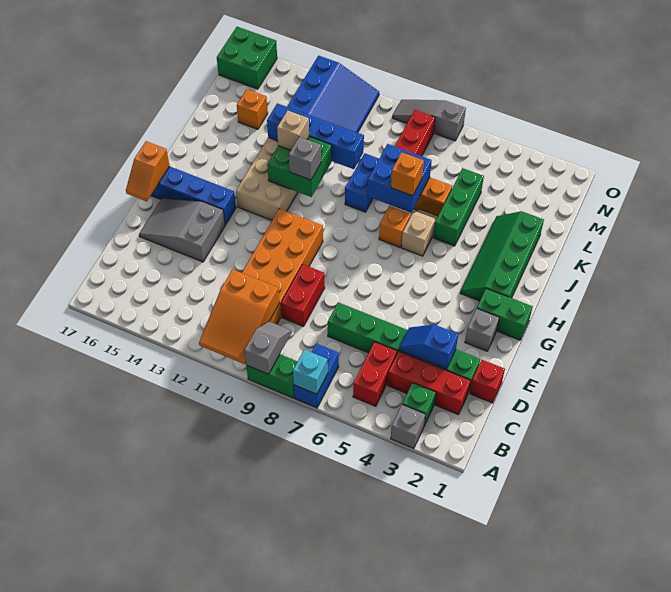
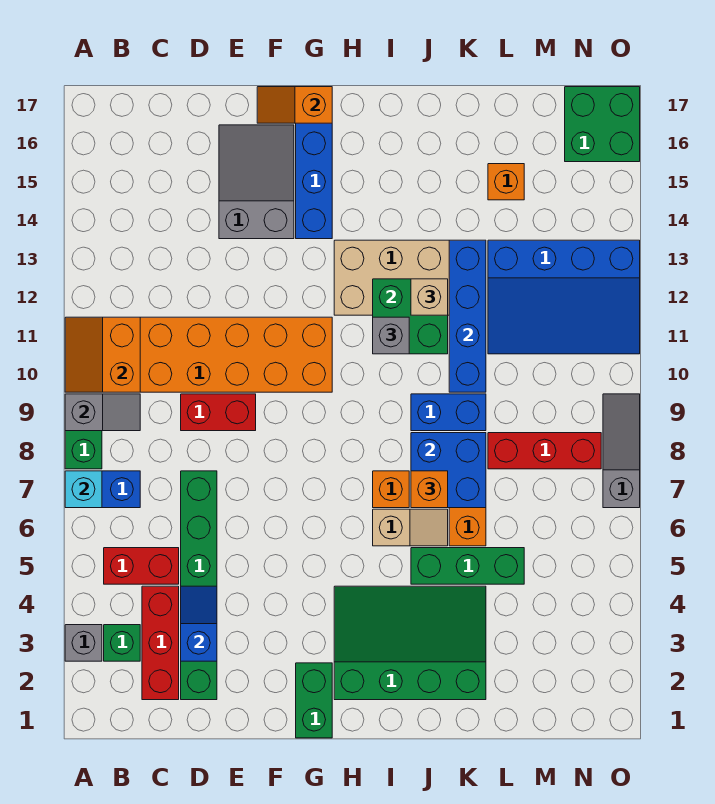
orange slope A10:C11 level 2 top C -> orange slope A10:B11 level 2 top B
red brick D1 level 1 -> none
grey brick F2 level 1 -> none
green slope H2:K3 level 1 top 2 -> green slope H2:K4 level 1 top 2

